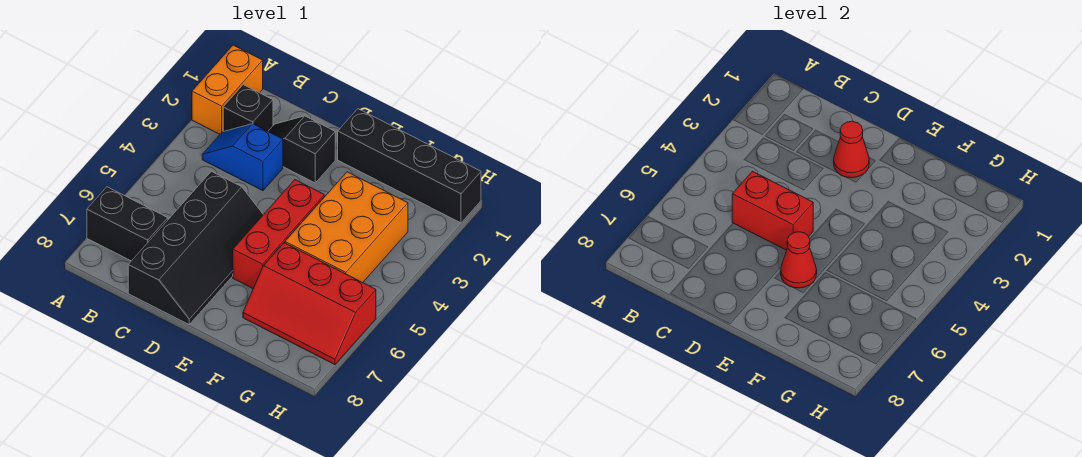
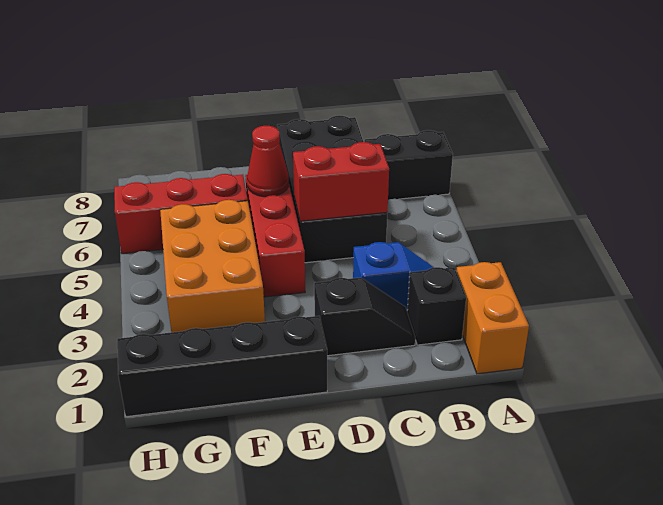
black slope C5:D8 level 1 top C -> black brick C5:D8 level 1
red cone D2 level 2 -> none

